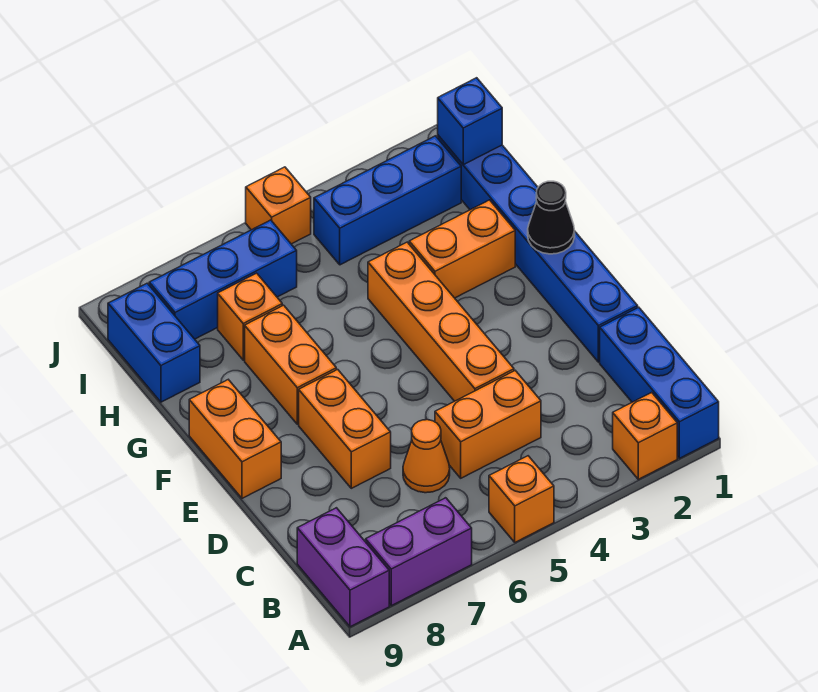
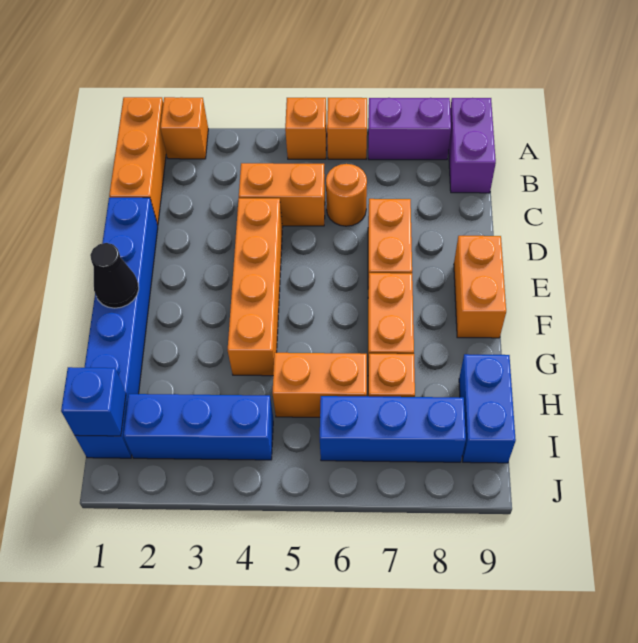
blue brick A1:C1 level 1 -> orange brick A1:C1 level 1
orange cone C6 level 1 -> orange round brick C6 level 1
orange brick G2:G3 level 1 -> orange brick H5:H6 level 1
orange brick J5 level 1 -> orange brick A6 level 1

